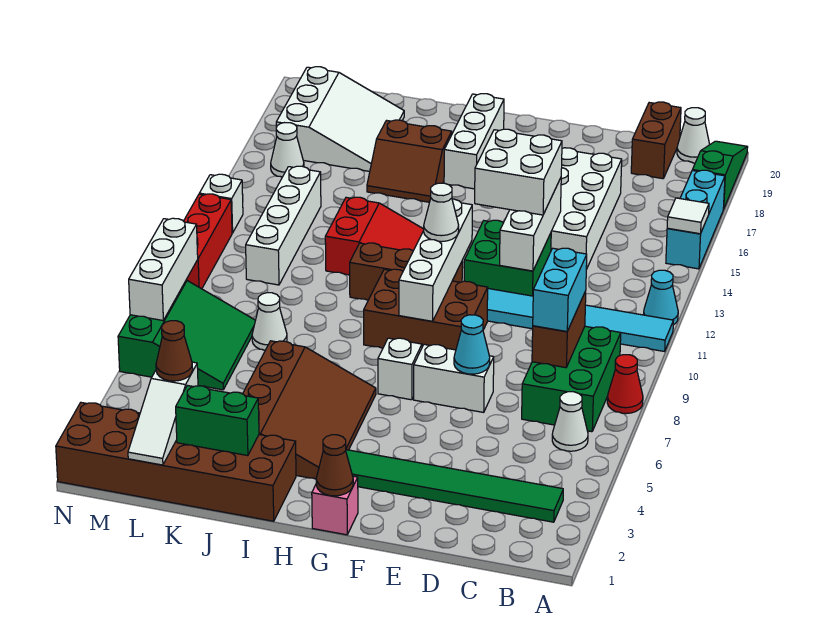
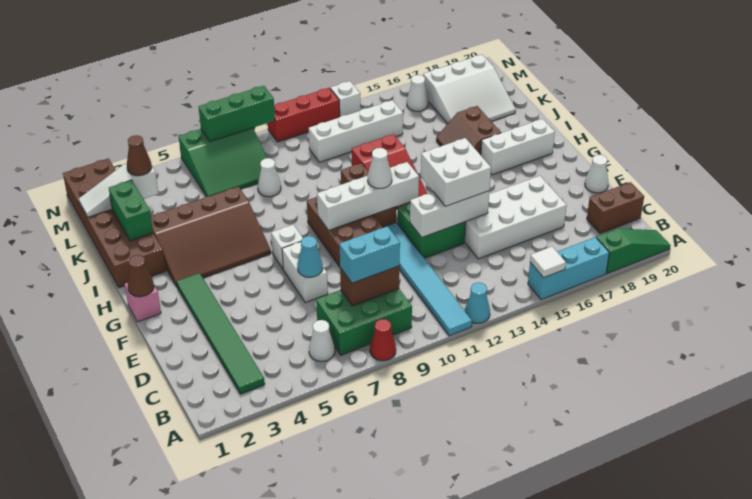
white cone B20 level 1 -> white cone E20 level 1
white brick N7:N9 level 2 -> green brick N7:N9 level 2

